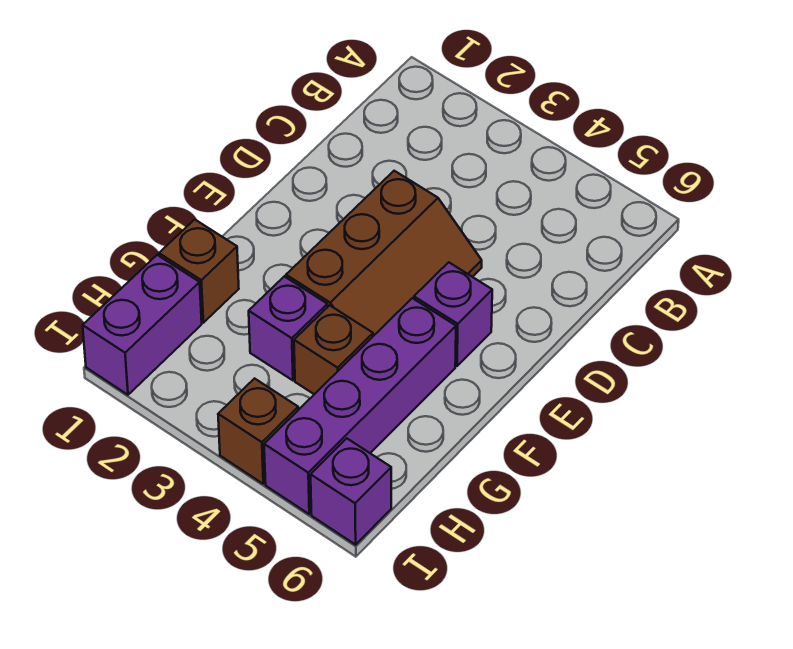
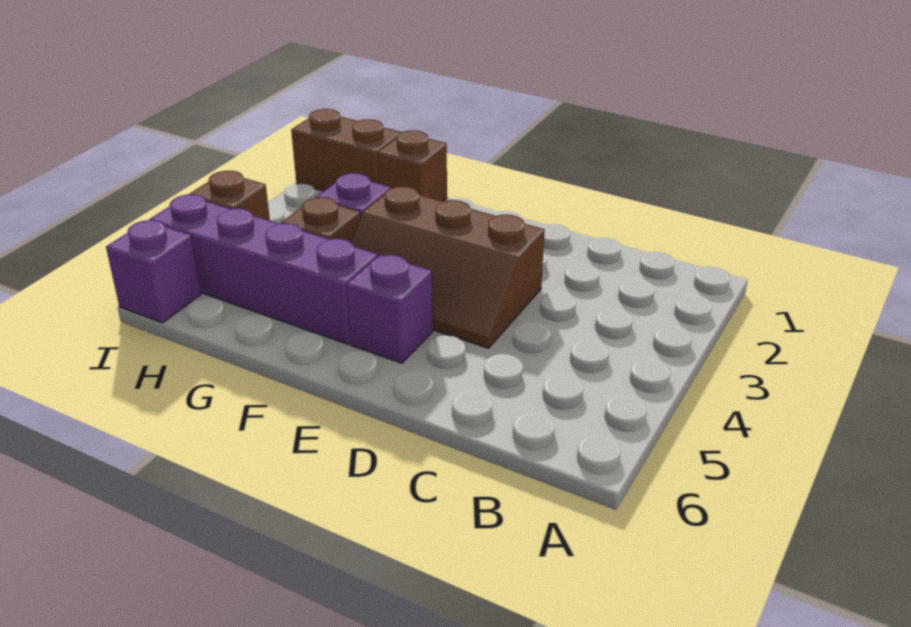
purple brick H1:I1 level 1 -> brown brick H1:I1 level 1

